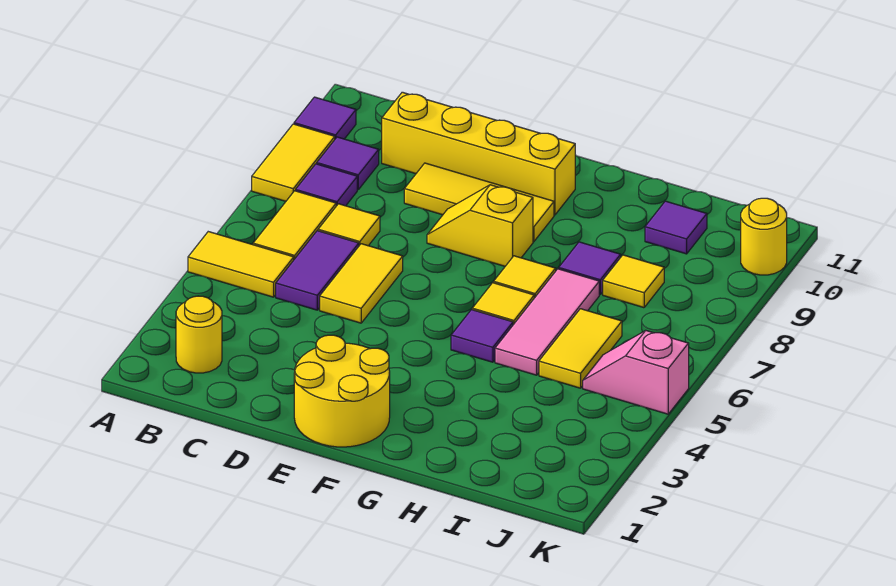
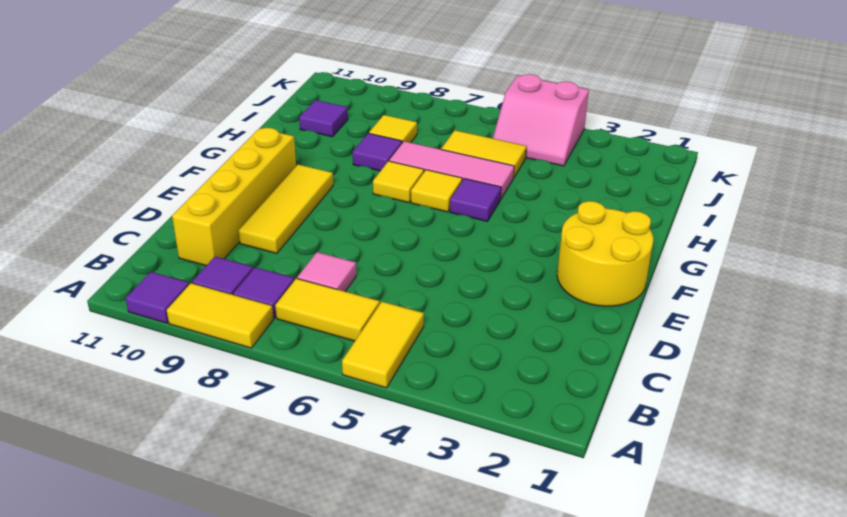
yellow round brick B2 level 1 -> none
purple tile C5:C6 level 1 -> none
yellow tile C7 level 1 -> pink tile C7 level 1
yellow tile D5:D6 level 1 -> none
yellow slope E8:F8 level 1 top F -> none
pink slope J5:K5 level 1 top K -> pink slope J4:K5 level 1 top K
yellow round brick K10 level 1 -> none

